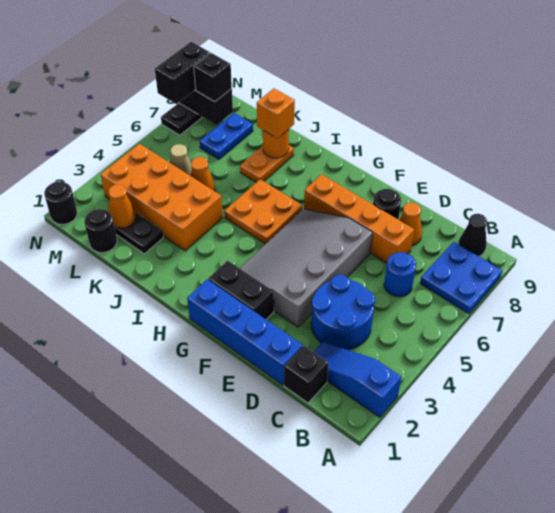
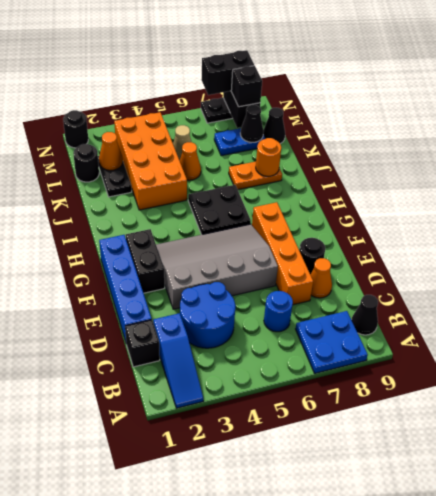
blue slope A2:C2 level 1 top A -> blue slope A2:C2 level 1 top C
orange plate H5:I6 level 1 -> black plate H5:I6 level 1
orange brick J8 level 3 -> none
none -> black cone L8 level 2
none -> black cone L9 level 1

